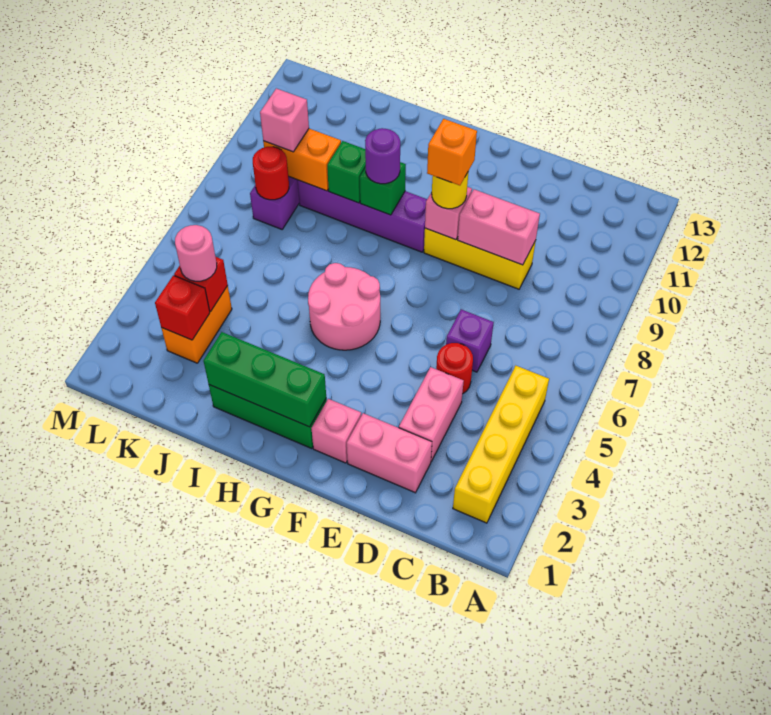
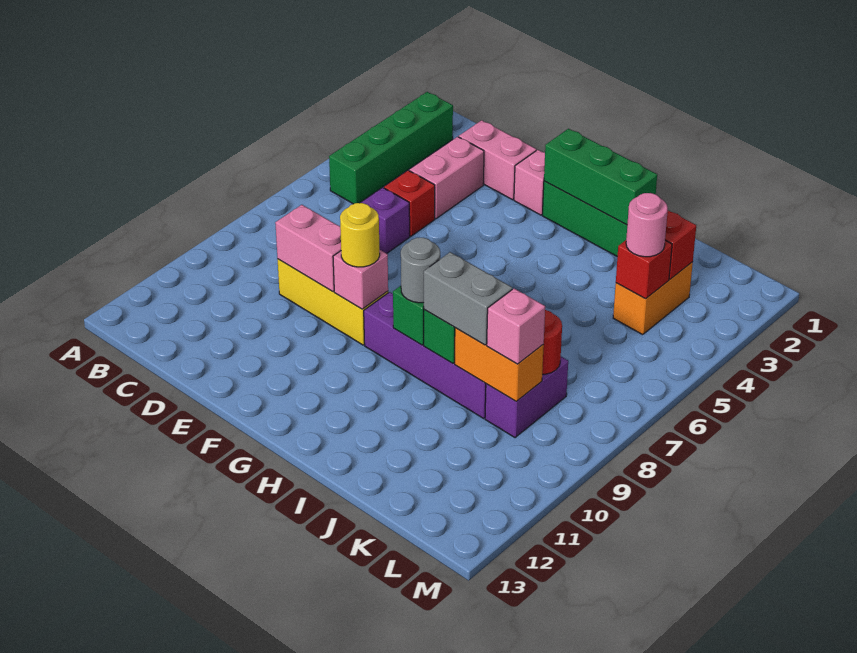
yellow brick B2:B5 level 1 -> green brick B2:B5 level 1
red round brick D5 level 1 -> red brick D5 level 1
orange brick F9 level 4 -> none
pink round brick G5:H6 level 1 -> none
purple round brick H9 level 3 -> grey round brick H9 level 3
none -> grey brick I9:J9 level 3

